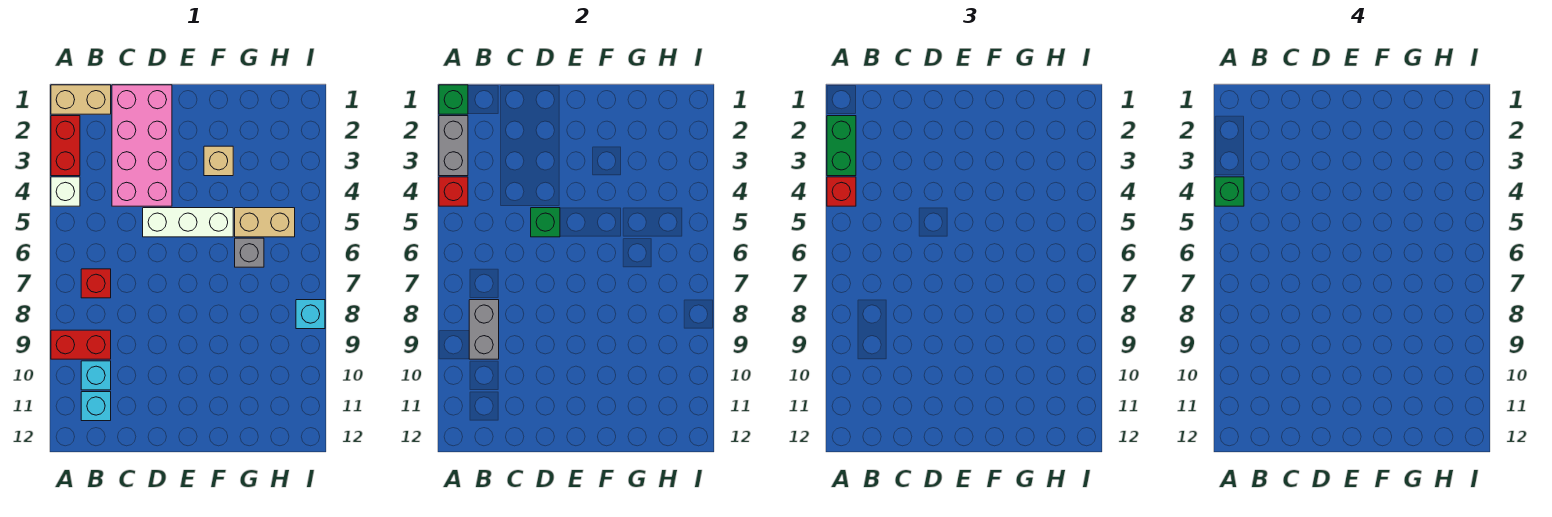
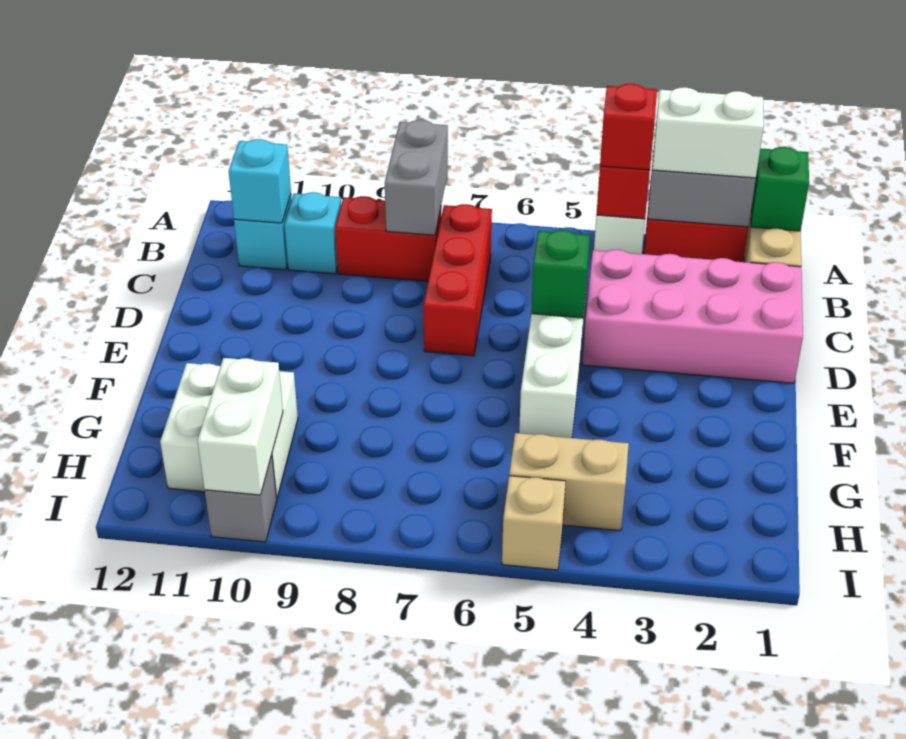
green brick A2:A3 level 3 -> white brick A2:A3 level 3
green brick A4 level 4 -> none
red brick A9:B9 level 1 -> red brick B8:B9 level 1
red brick B7 level 1 -> red brick B7:D7 level 1
grey brick B8:B9 level 2 -> grey brick A8:B8 level 2
tan brick F3 level 1 -> tan brick I5 level 1
tan brick G5:H5 level 1 -> tan brick H4:H5 level 1
grey brick G6 level 1 -> grey brick I10 level 1
none -> white brick G10:H11 level 1
none -> white brick H10:I10 level 2
cyan brick I8 level 1 -> cyan brick B11 level 2

